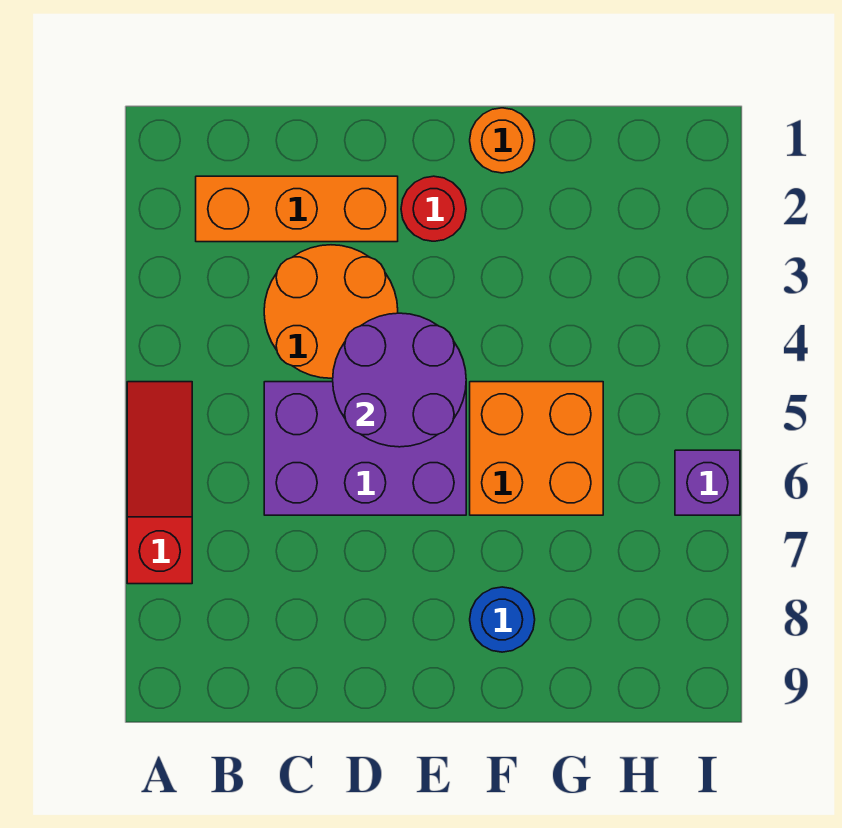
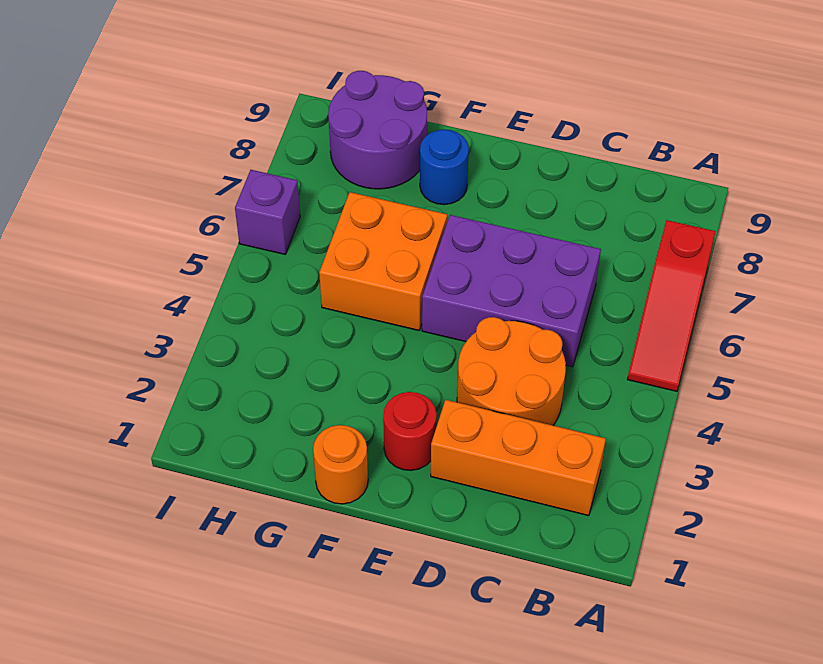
purple round brick D4:E5 level 2 -> purple round brick G8:H9 level 1

